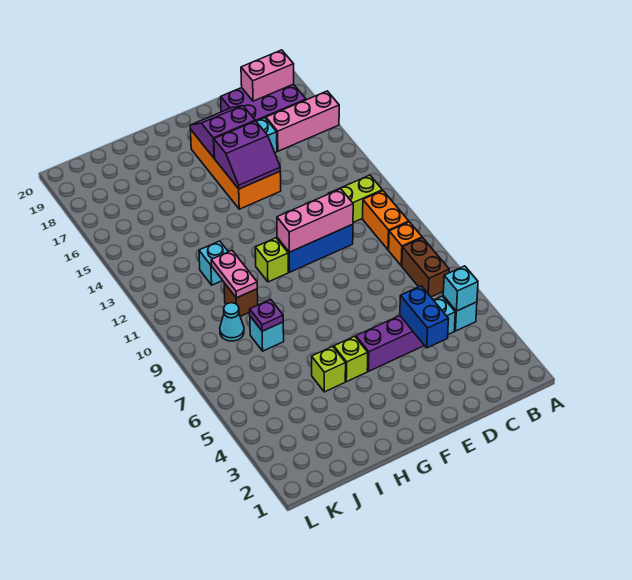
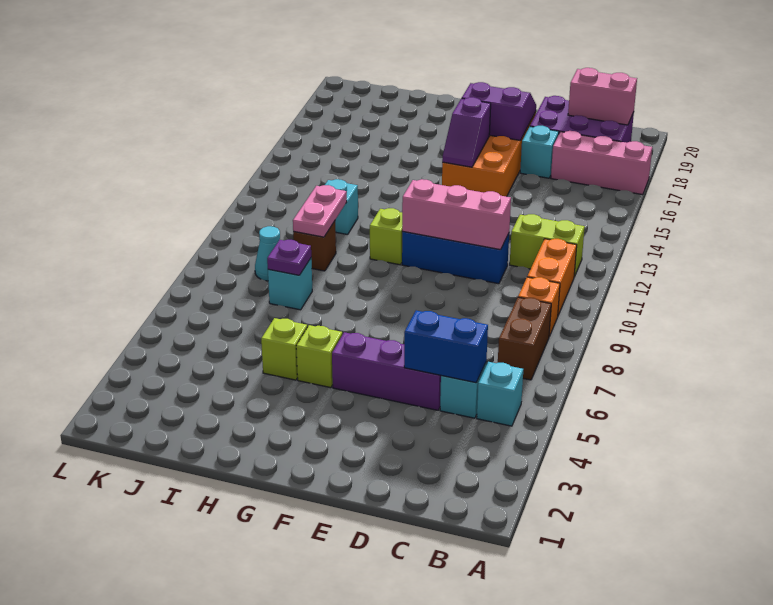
cyan brick B5 level 2 -> none
blue brick D4:D5 level 2 -> blue brick C5:D5 level 2
purple slope E15:F16 level 2 top 16 -> purple slope F15:F16 level 2 top 16

